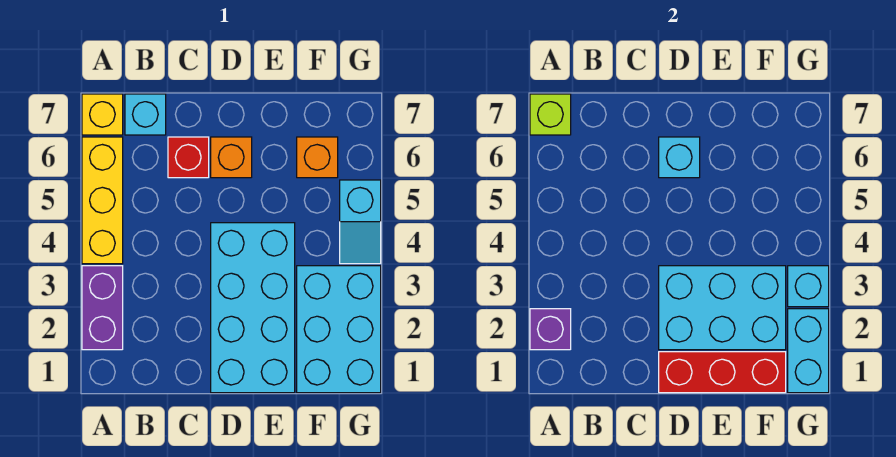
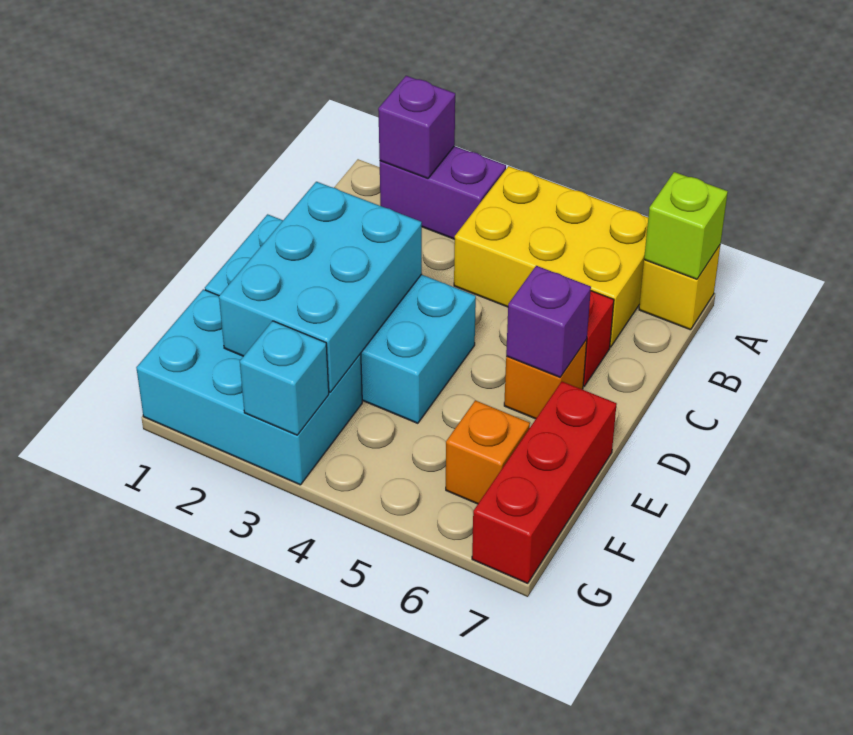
yellow brick A4:A6 level 1 -> yellow brick A4:B6 level 1
cyan brick B7 level 1 -> none
red brick D1:F1 level 2 -> red brick E7:G7 level 1
cyan brick D6 level 2 -> purple brick D6 level 2
cyan brick G1:G2 level 2 -> none
cyan slope G4:G5 level 1 top 5 -> none

